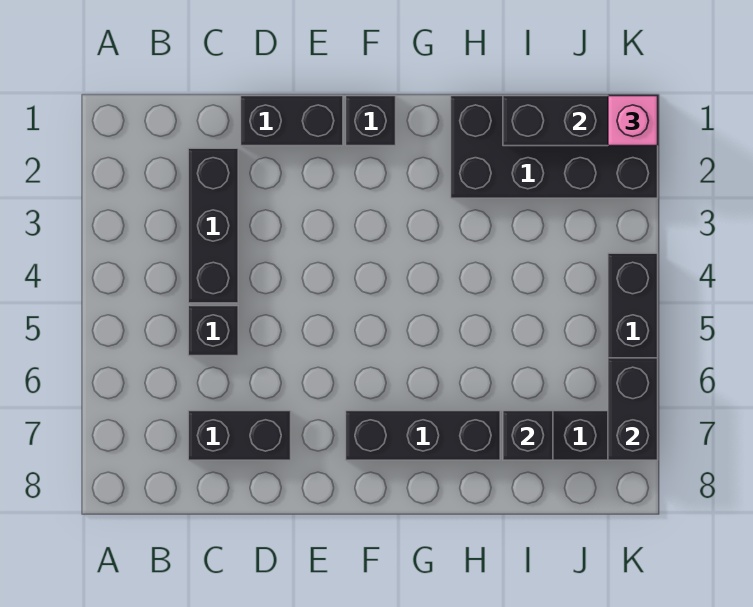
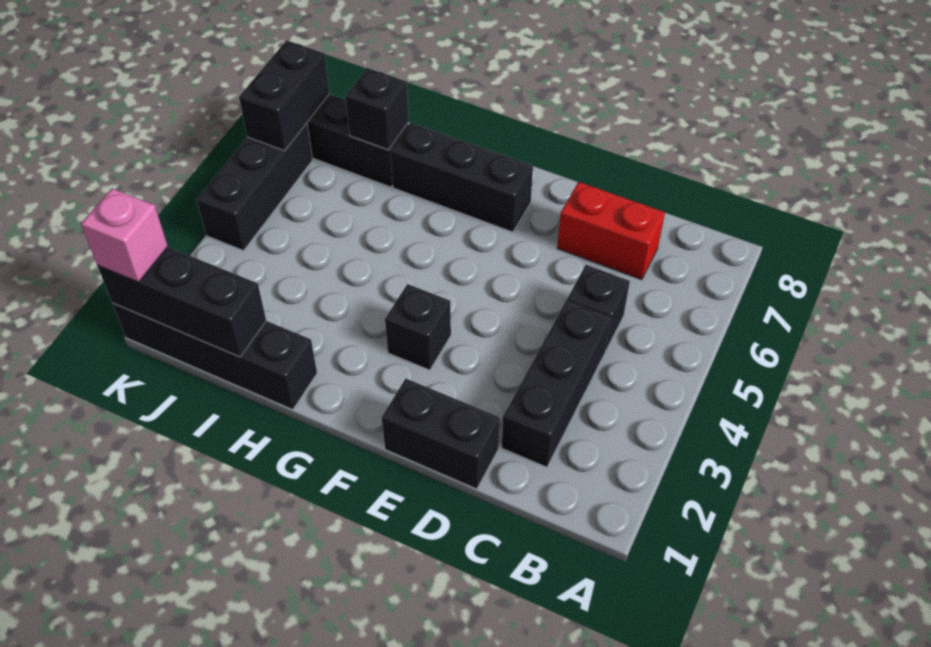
black brick C7:D7 level 1 -> red brick C7:D7 level 1
black brick F1 level 1 -> black brick F3 level 1
black brick H1:K2 level 1 -> black brick H1:K1 level 1

